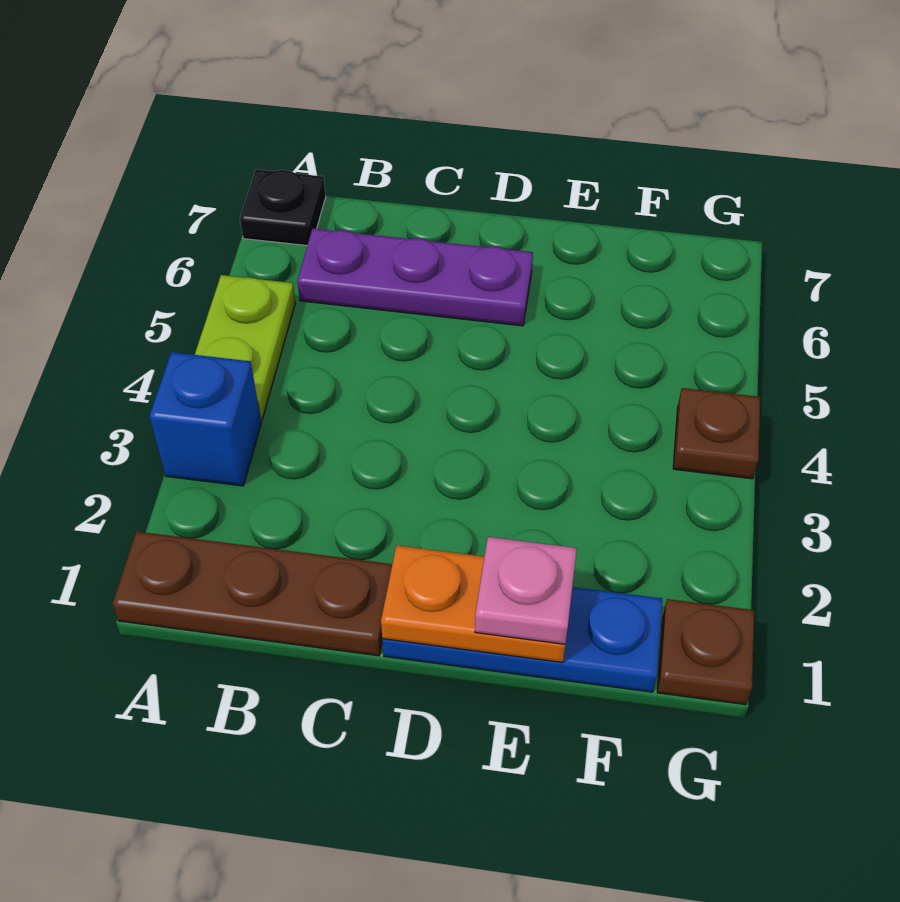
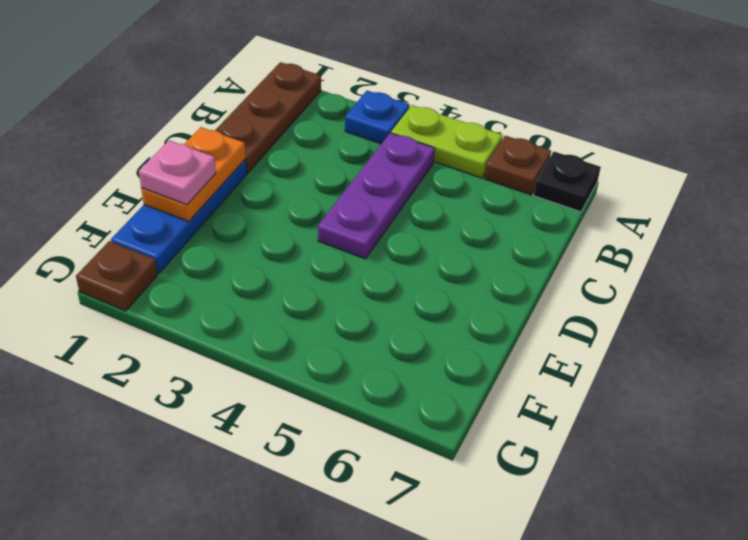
blue brick A3 level 1 -> blue plate A3 level 1
purple plate B6:D6 level 1 -> purple plate B4:D4 level 1
brown plate G4 level 1 -> brown plate A6 level 1

